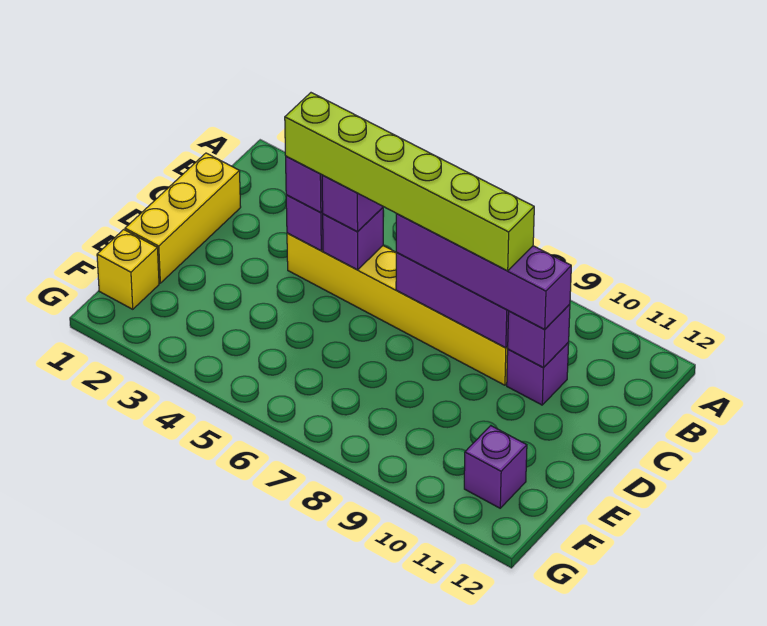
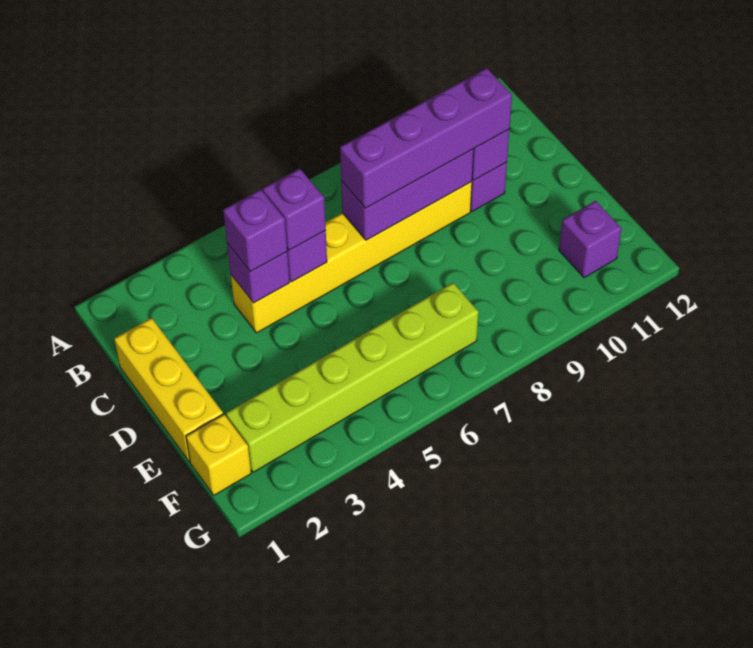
lime brick C4:C9 level 4 -> lime brick F2:F7 level 1

